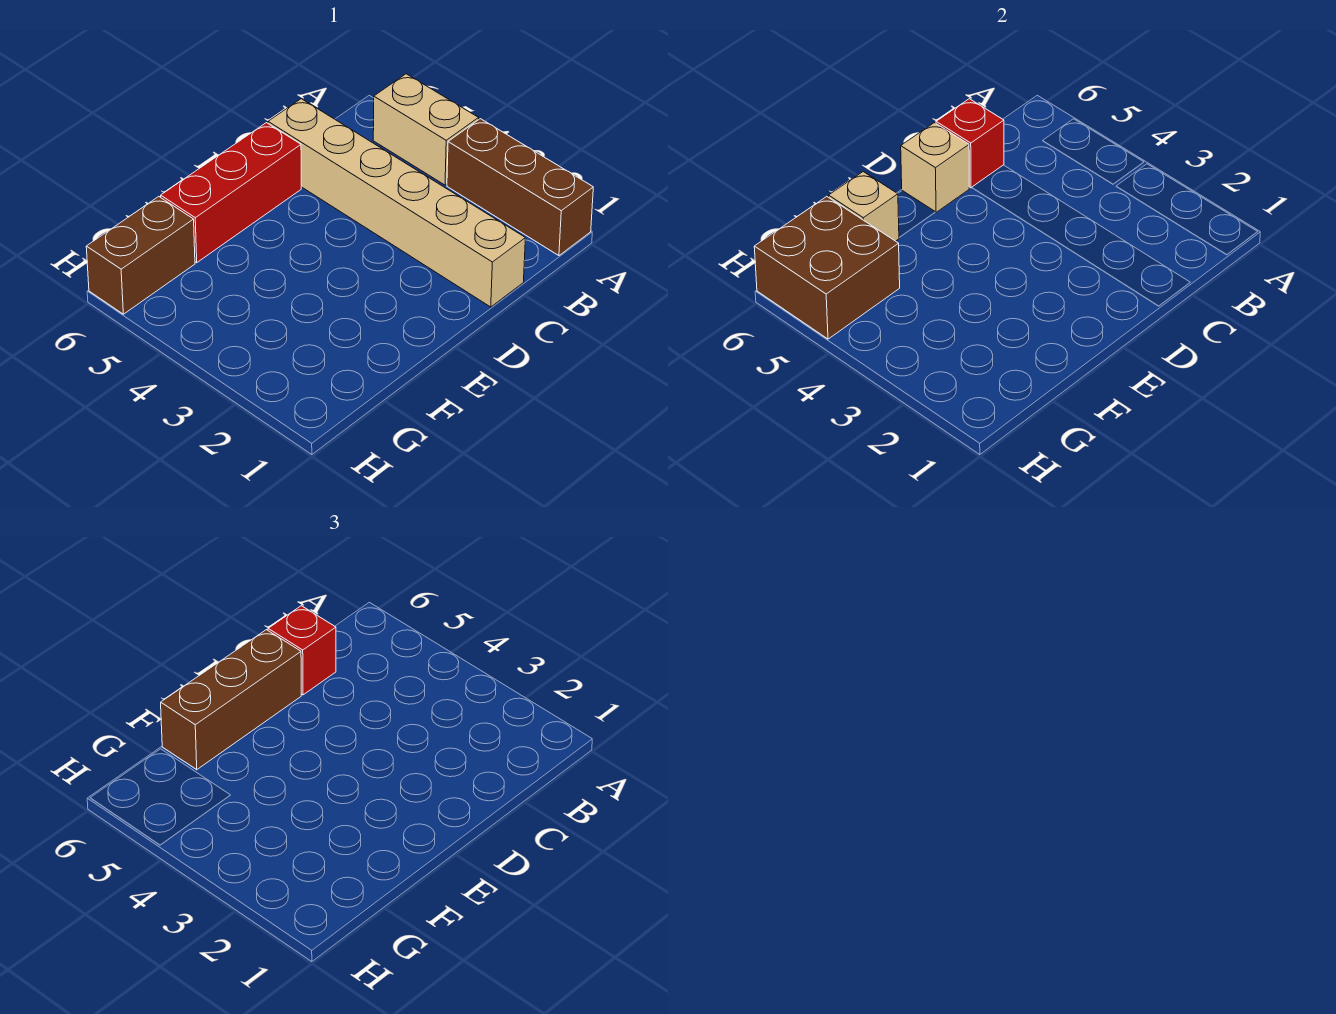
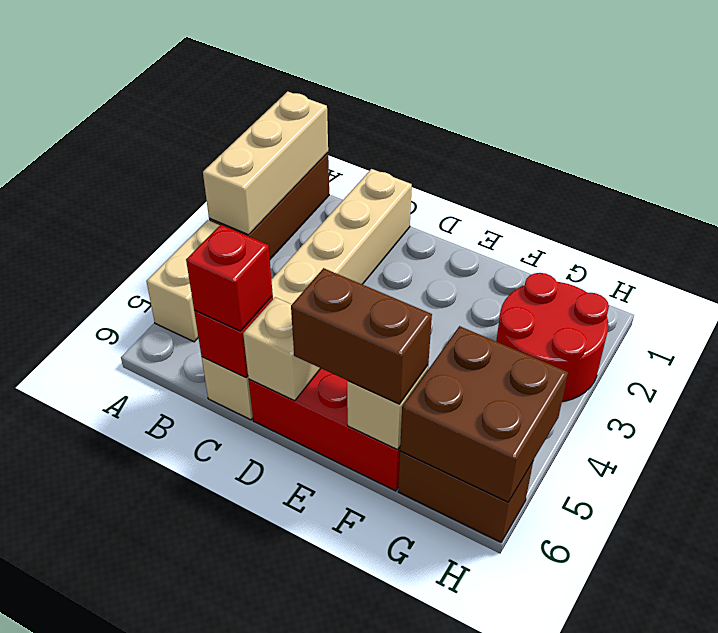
none -> tan brick A1:A3 level 2
brown brick D6:F6 level 3 -> brown brick E6:F6 level 3
none -> red round brick G2:H3 level 1

